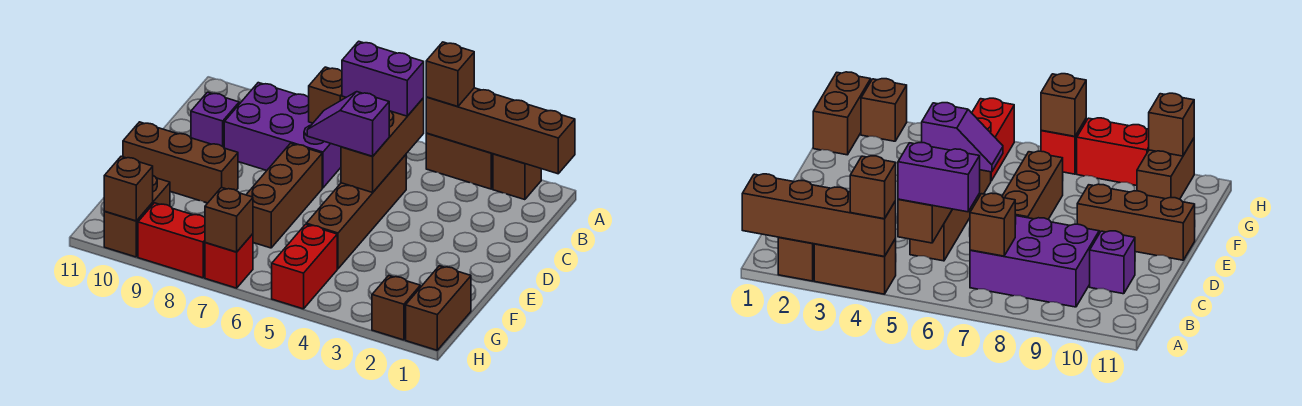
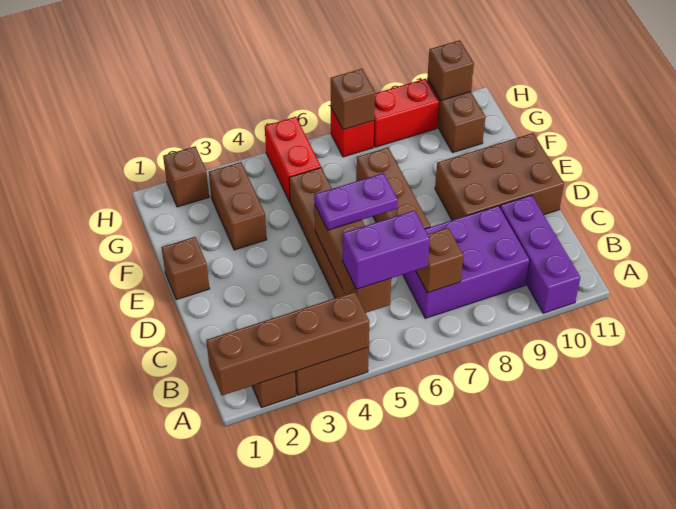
brown brick A4 level 3 -> brown brick E1 level 1
purple brick C10 level 1 -> purple brick A10:C10 level 1
purple slope D5:D6 level 3 top 5 -> purple plate D5:D6 level 3
brown brick E9:E11 level 1 -> brown brick D9:E11 level 1
brown brick G1:H1 level 1 -> brown brick F3:G3 level 1

